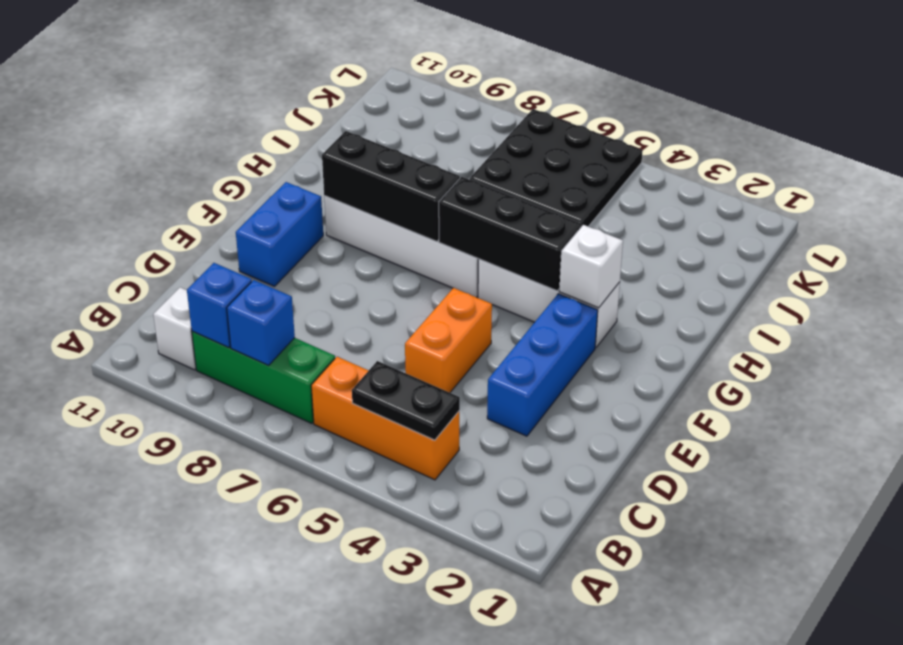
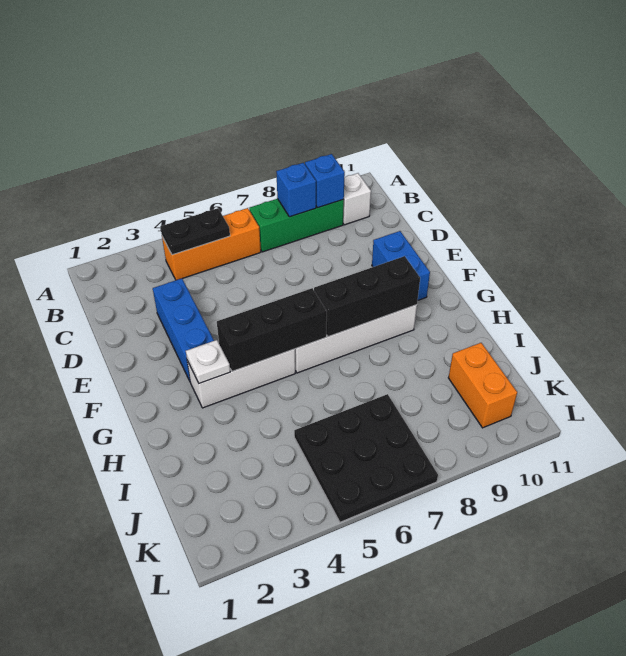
orange brick D5:E5 level 1 -> orange brick J10:K10 level 1
white brick G3 level 2 -> white plate G3 level 2

